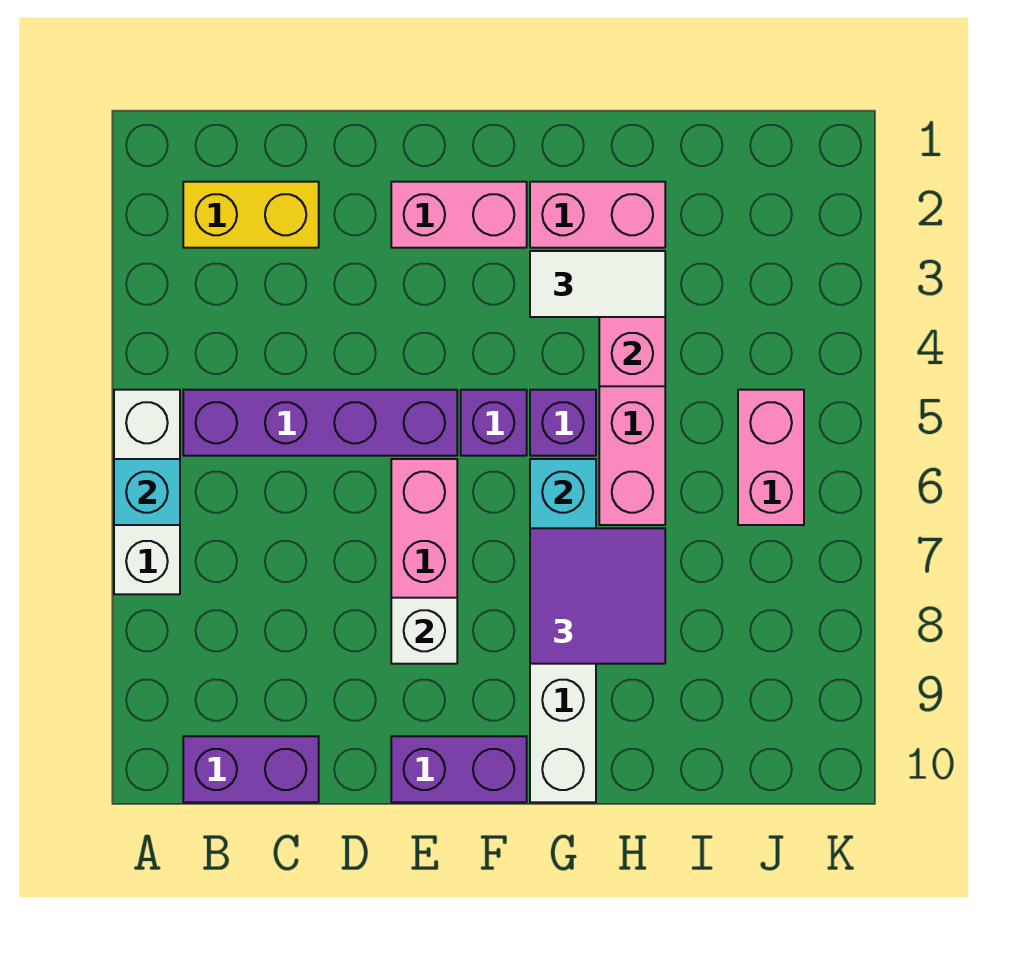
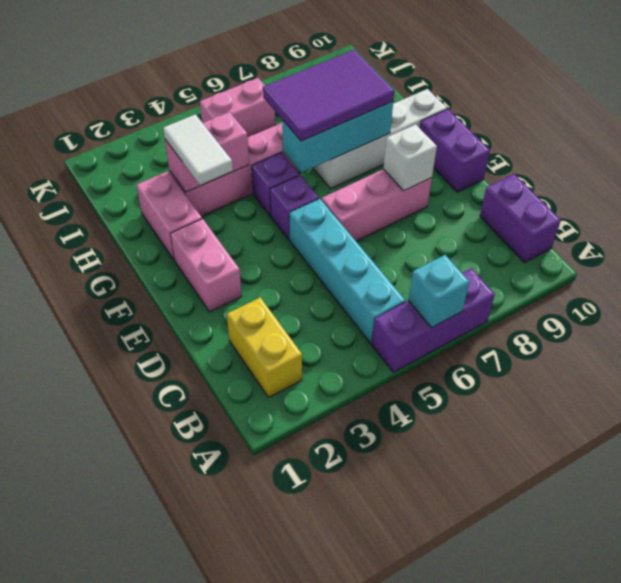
white brick A5:A7 level 1 -> purple brick A5:A7 level 1
purple brick B5:E5 level 1 -> cyan brick B5:E5 level 1
purple tile G7:H8 level 3 -> purple tile G6:H8 level 3

